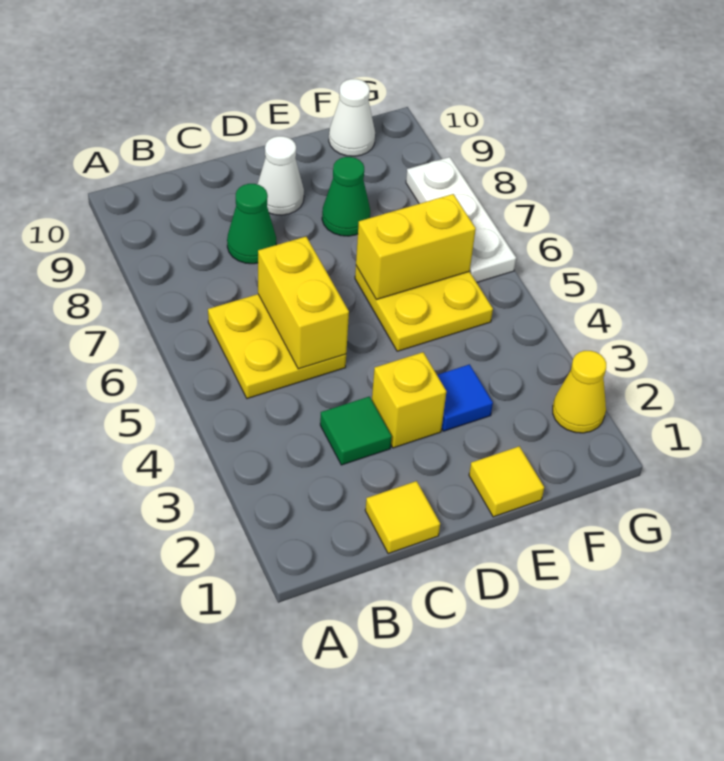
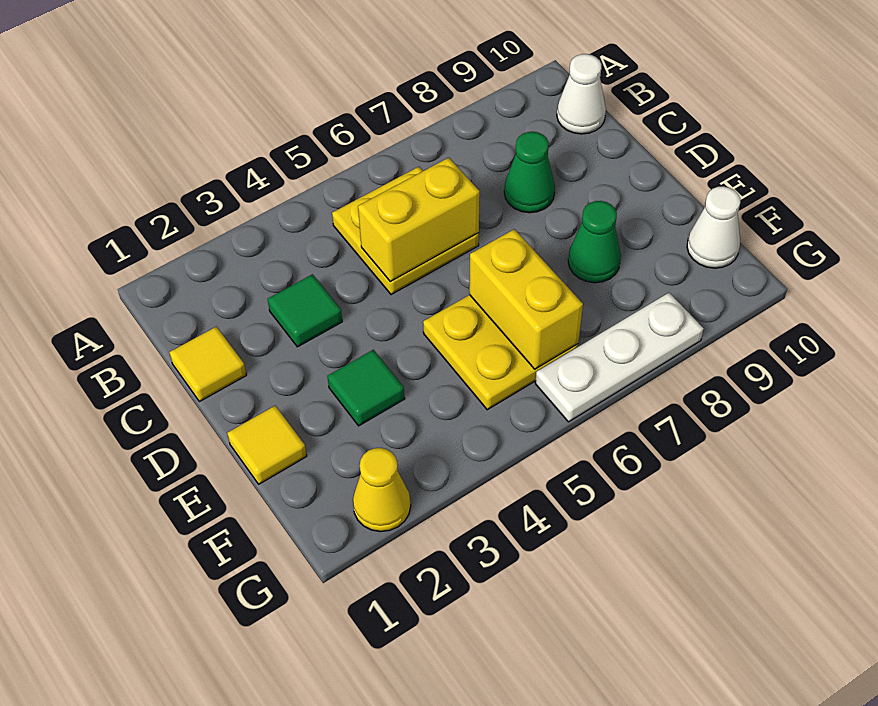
yellow brick D3 level 1 -> none
white cone D9 level 1 -> white cone B10 level 1
blue tile E3 level 1 -> green tile E3 level 1

